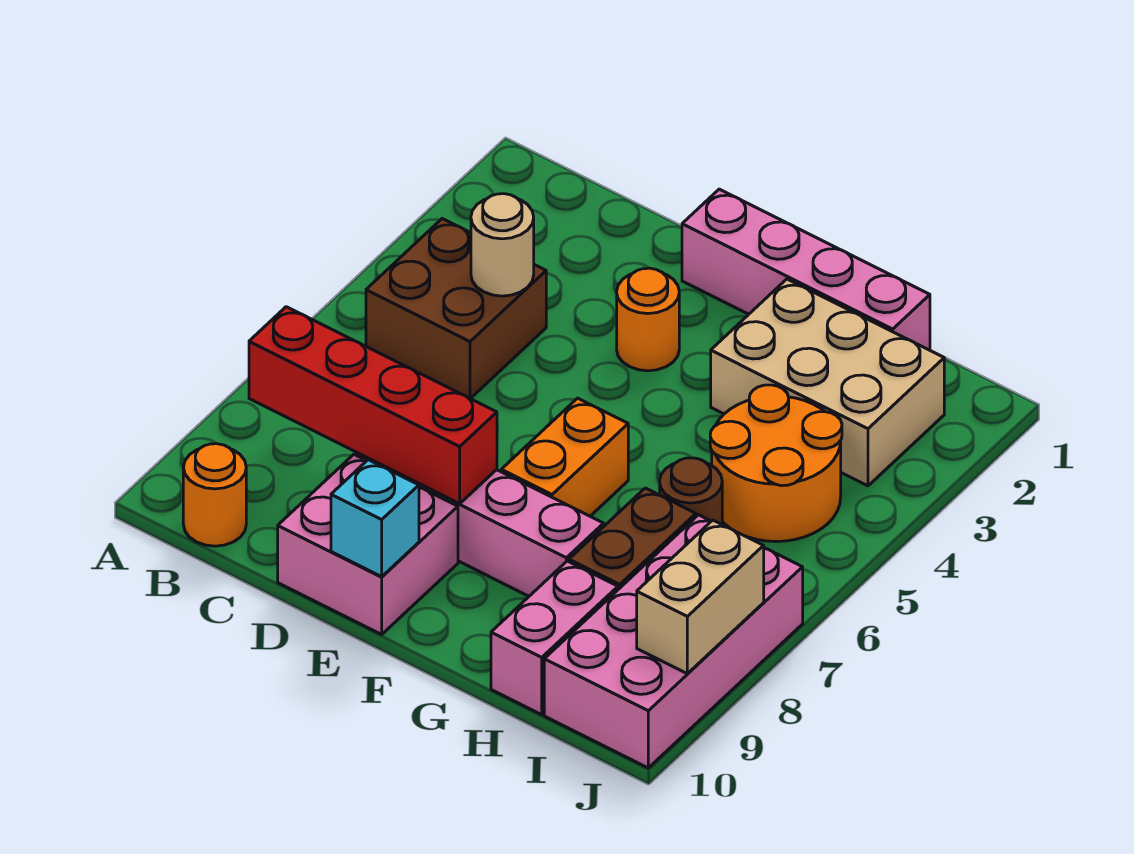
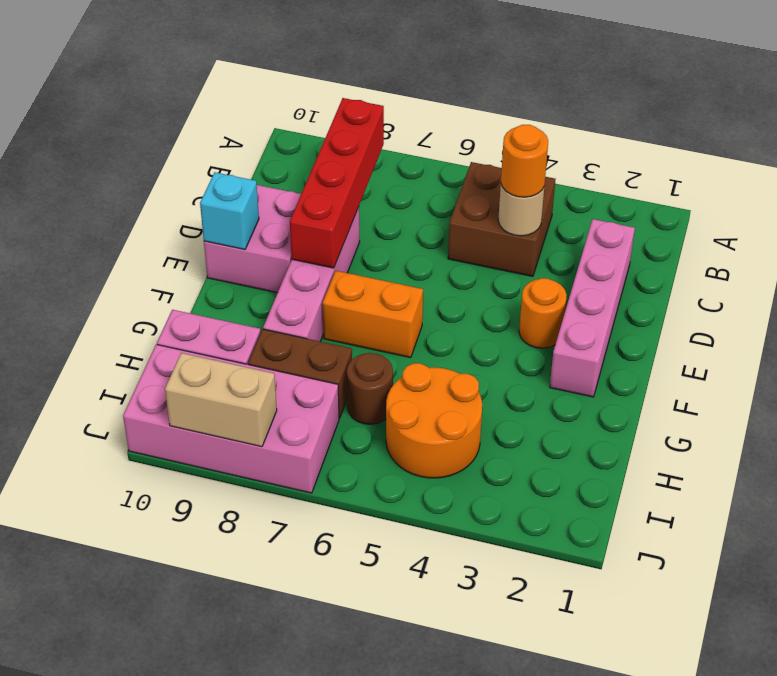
orange round brick B10 level 1 -> orange round brick C4 level 3
pink brick E1:H1 level 1 -> pink brick C2:F2 level 1
tan brick G2:I3 level 1 -> none

